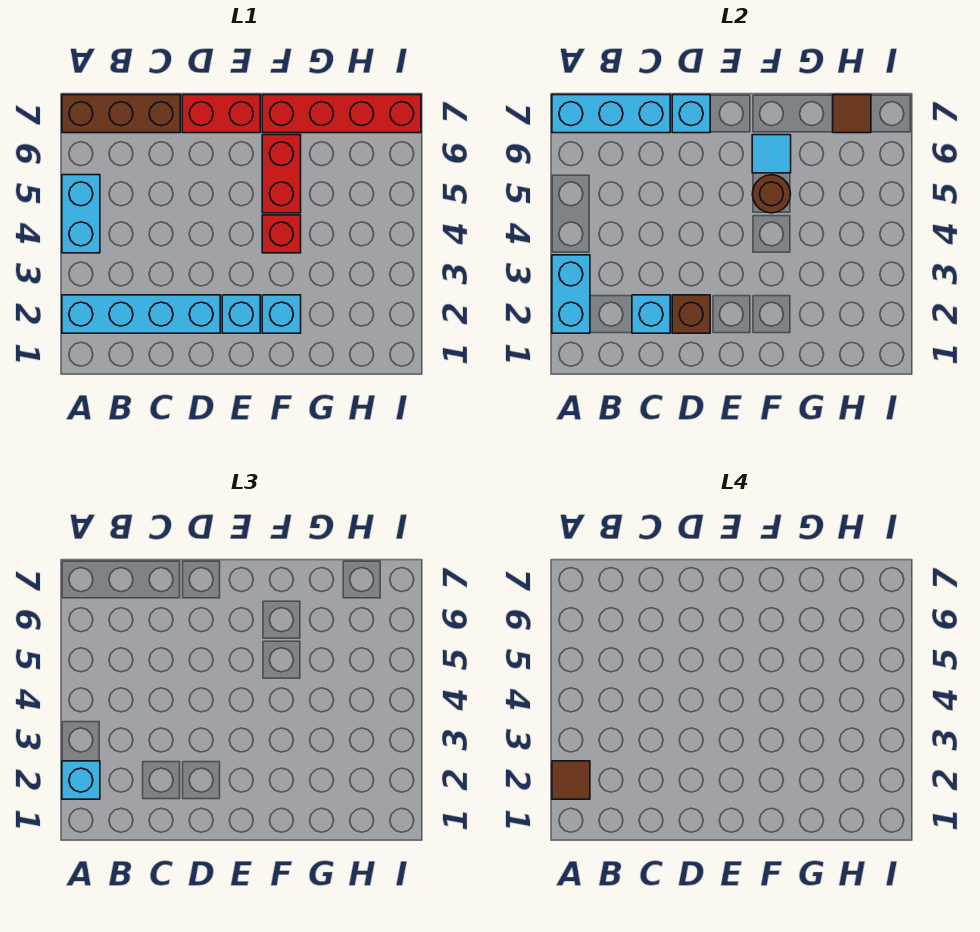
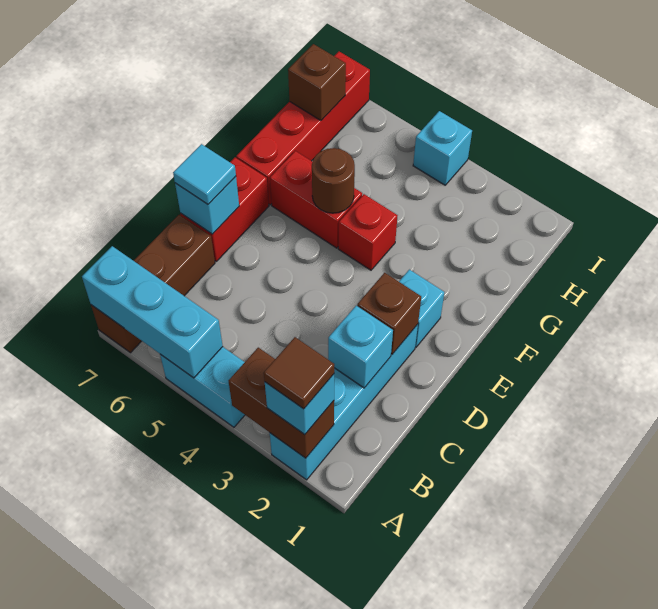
cyan brick A2:A3 level 2 -> brown brick A2:A3 level 2
cyan brick A7:C7 level 2 -> cyan brick A5:A7 level 2
cyan brick F2 level 1 -> cyan brick I4 level 1
cyan tile F6 level 2 -> cyan tile D7 level 3
brown tile H7 level 2 -> brown brick H7 level 2

